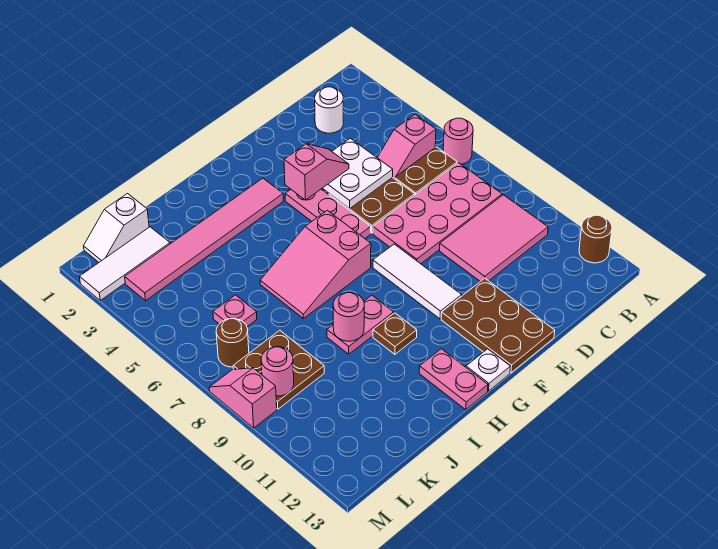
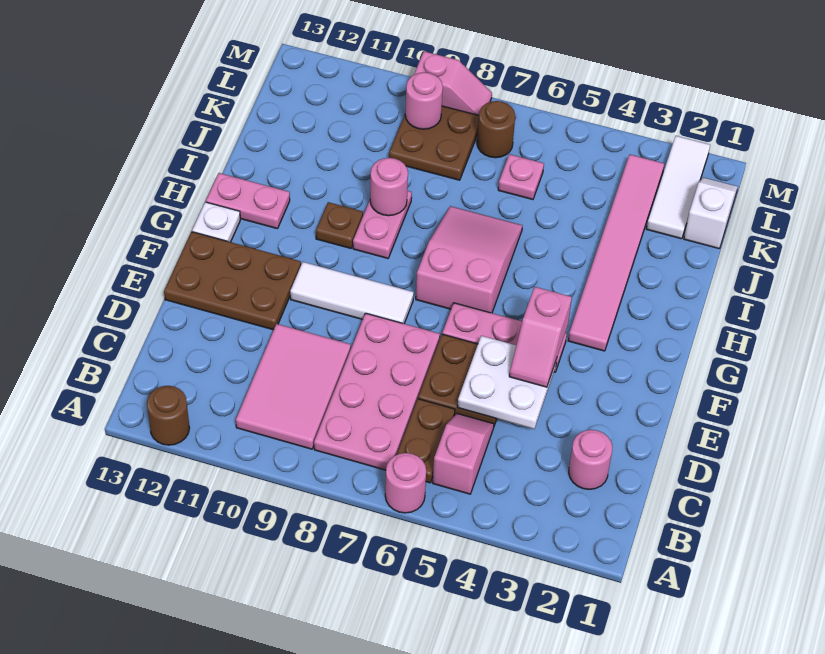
white round brick C2 level 1 -> pink round brick C2 level 1

